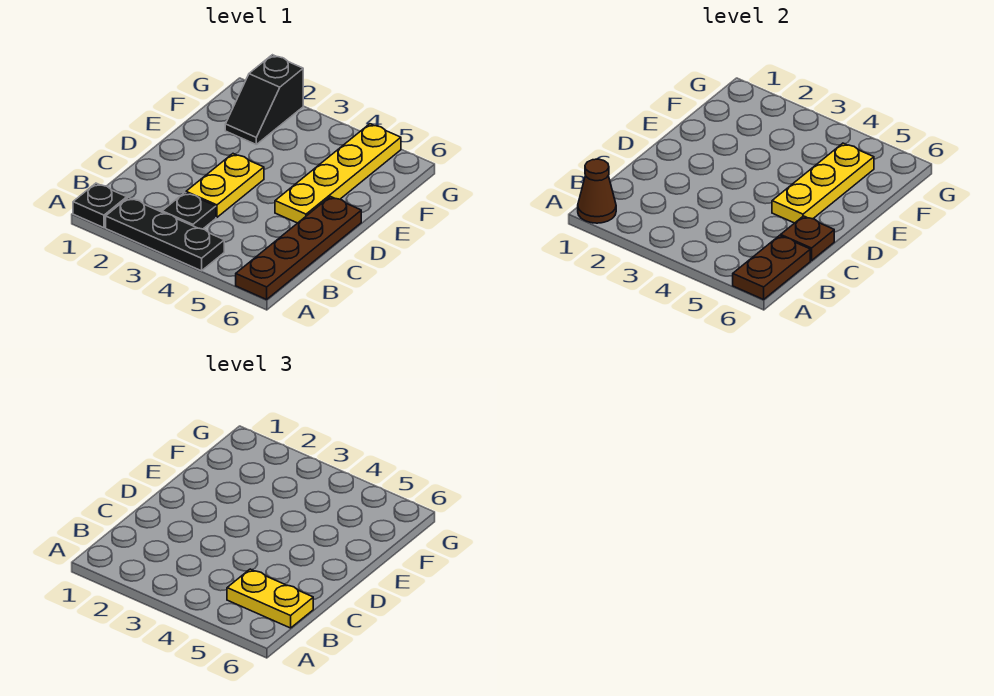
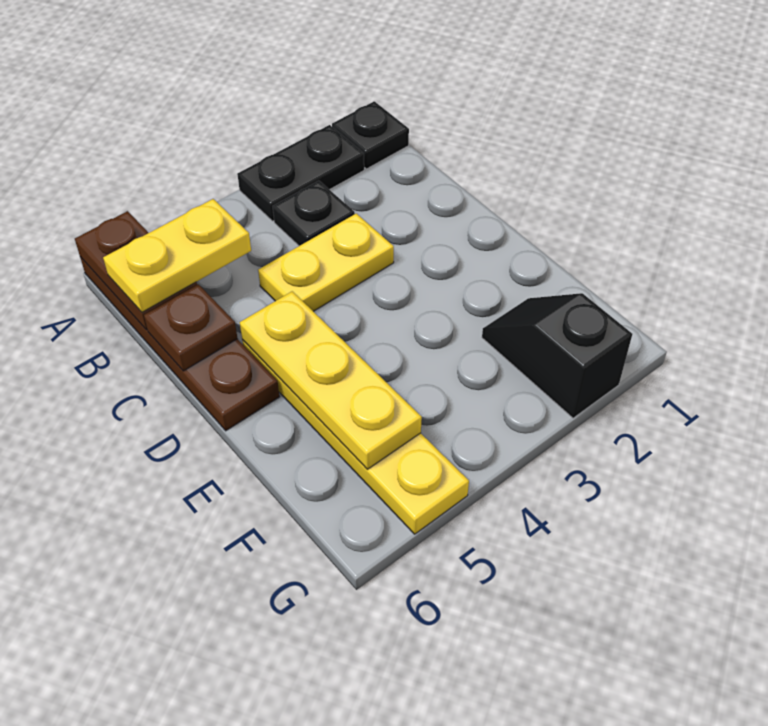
brown cone A1 level 2 -> none
black plate A2:A4 level 1 -> black plate A2:A3 level 1
yellow plate C3:D3 level 1 -> yellow plate C3:C4 level 1

